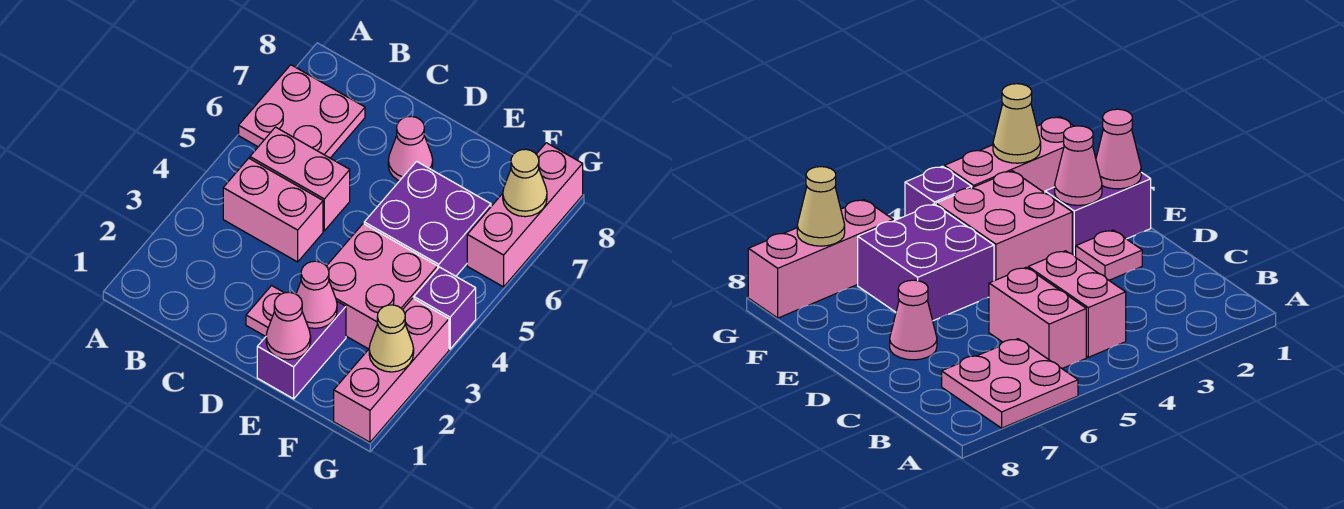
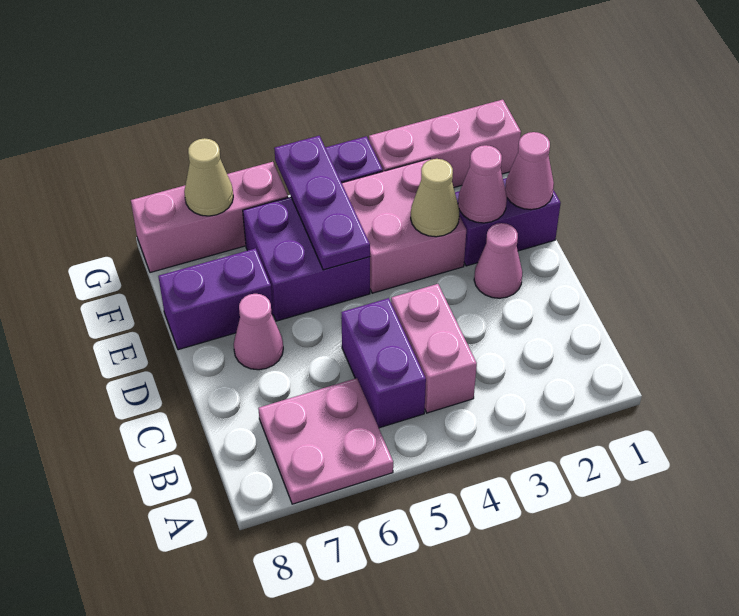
pink brick B5:C5 level 1 -> purple brick B5:C5 level 1
pink plate D2 level 1 -> pink cone D2 level 1
none -> purple plate E5:G5 level 2
none -> purple brick E7:E8 level 1
tan cone G2 level 2 -> tan cone E3 level 2

